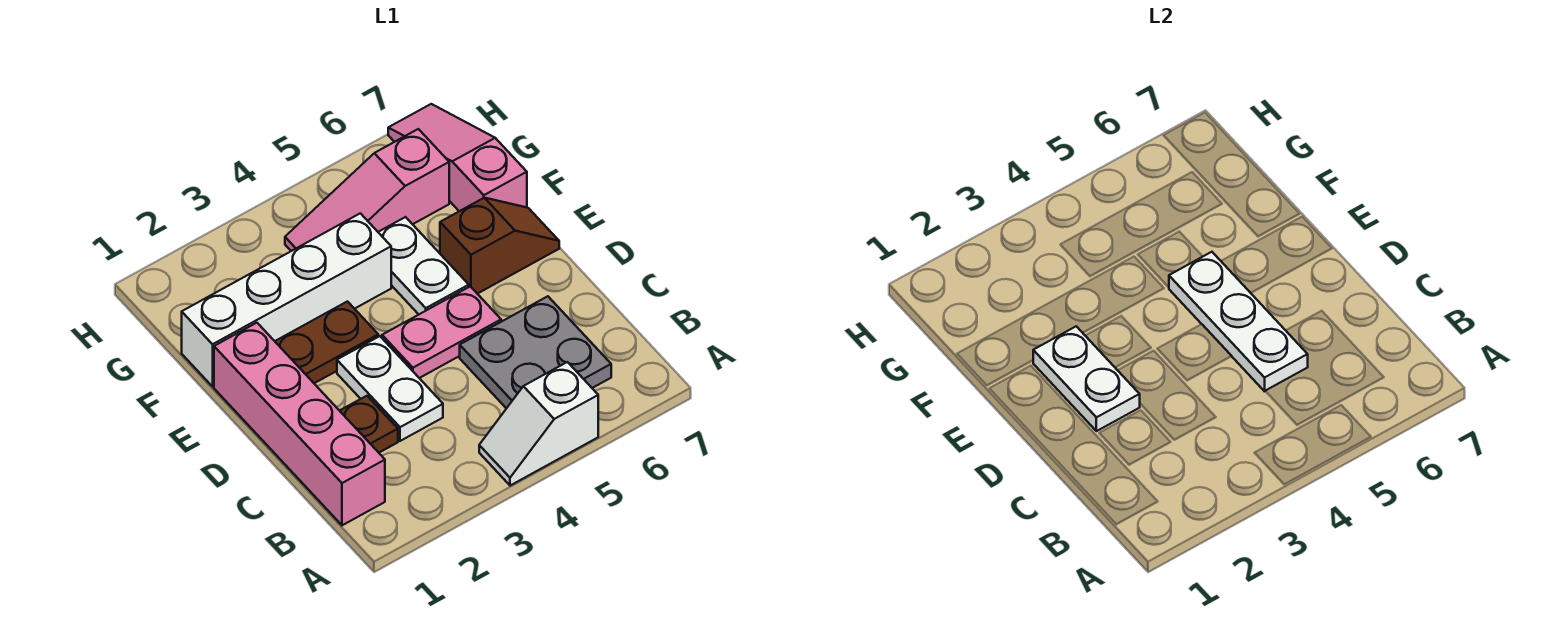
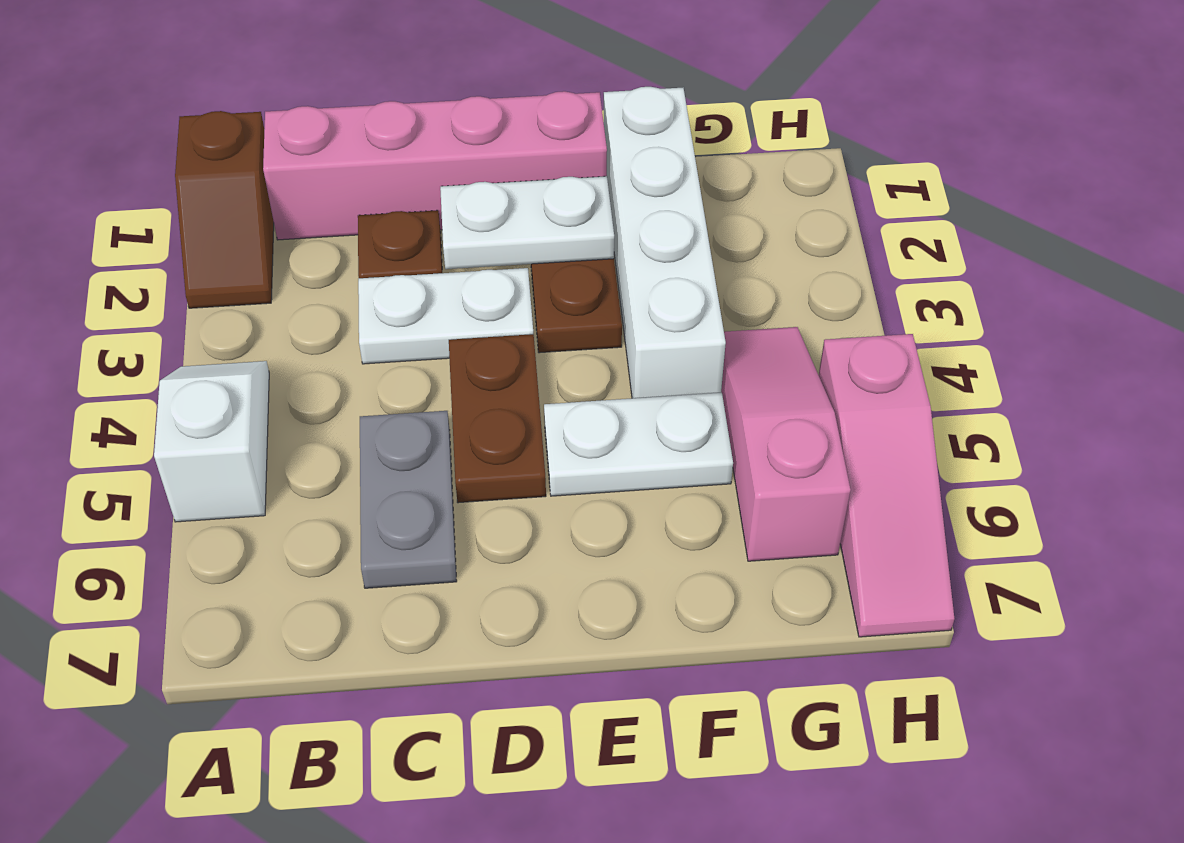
grey plate B5:C6 level 1 -> grey plate C5:C6 level 1
white plate C5:E5 level 2 -> none
pink plate D4:D5 level 1 -> brown plate D4:D5 level 1
brown slope E6:E7 level 1 top 6 -> brown slope A1:A2 level 1 top 1
pink slope F7:H7 level 1 top F -> pink slope H5:H7 level 1 top 5

